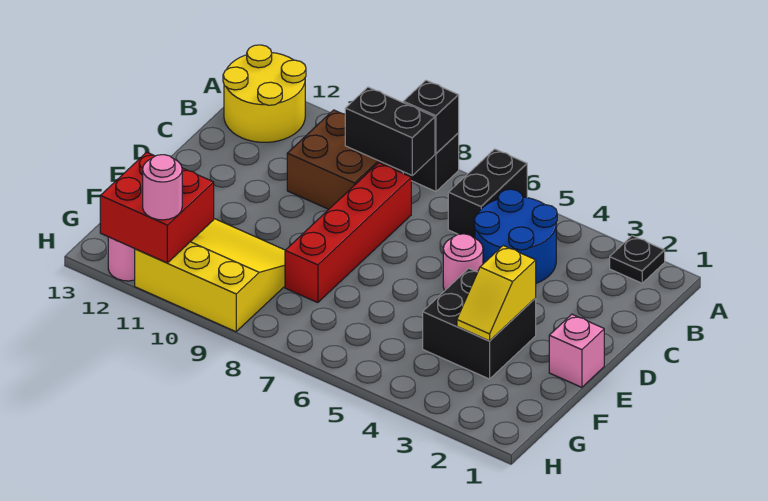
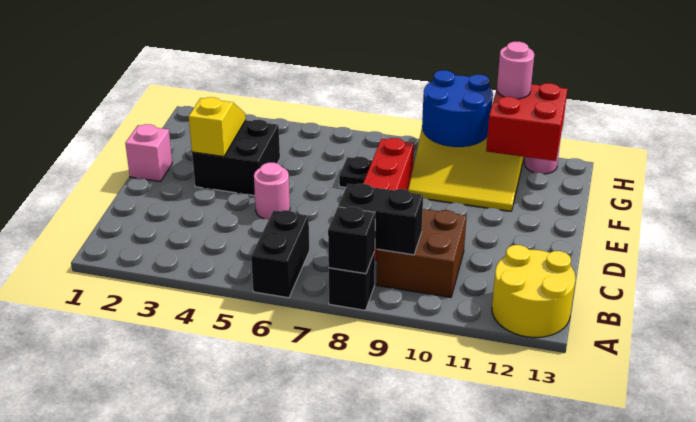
black plate A2 level 1 -> black plate F7 level 1
blue round brick B4:C5 level 1 -> blue round brick G9:H10 level 2

